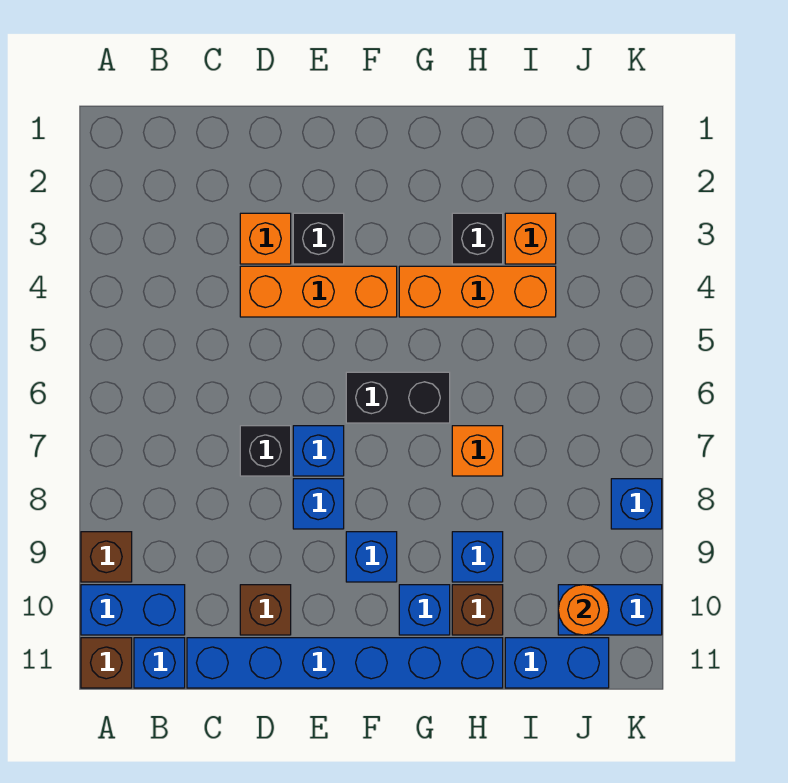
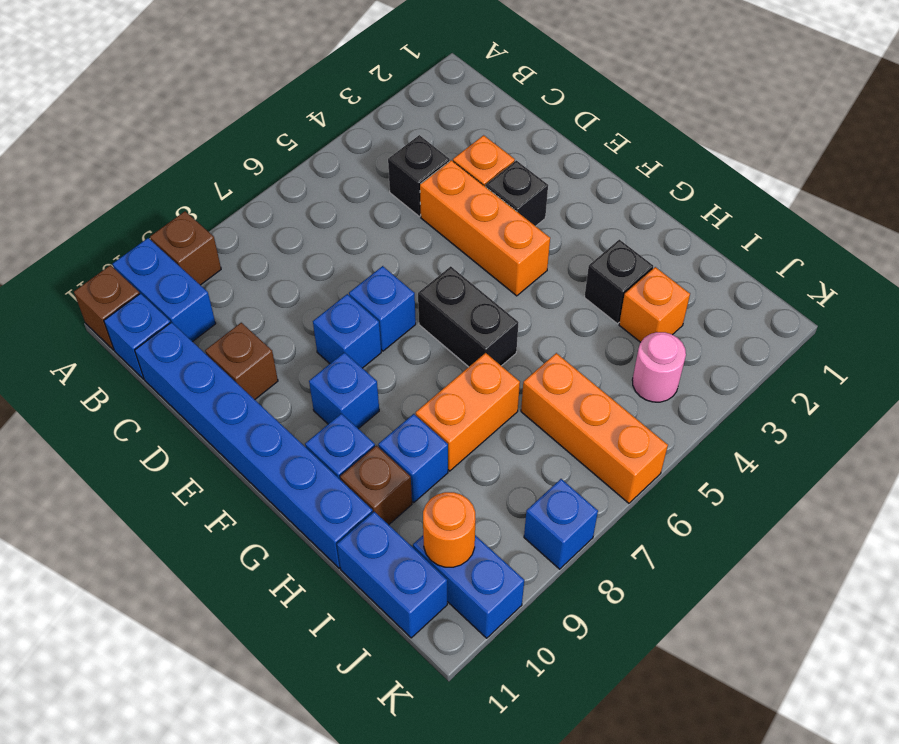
black brick D7 level 1 -> black brick C4 level 1
orange brick G4:I4 level 1 -> orange brick I6:K6 level 1
orange brick H7 level 1 -> orange brick H7:H8 level 1
none -> pink round brick J4 level 1

